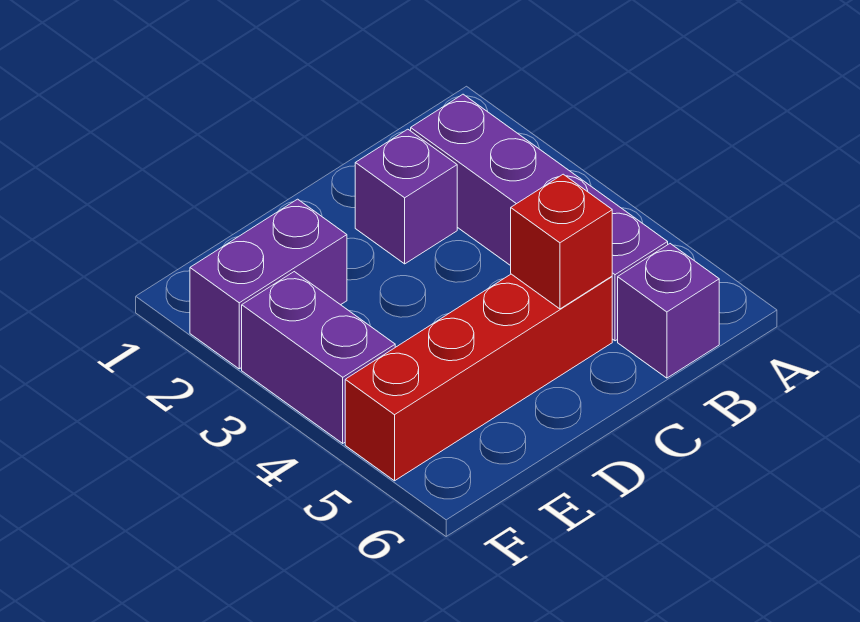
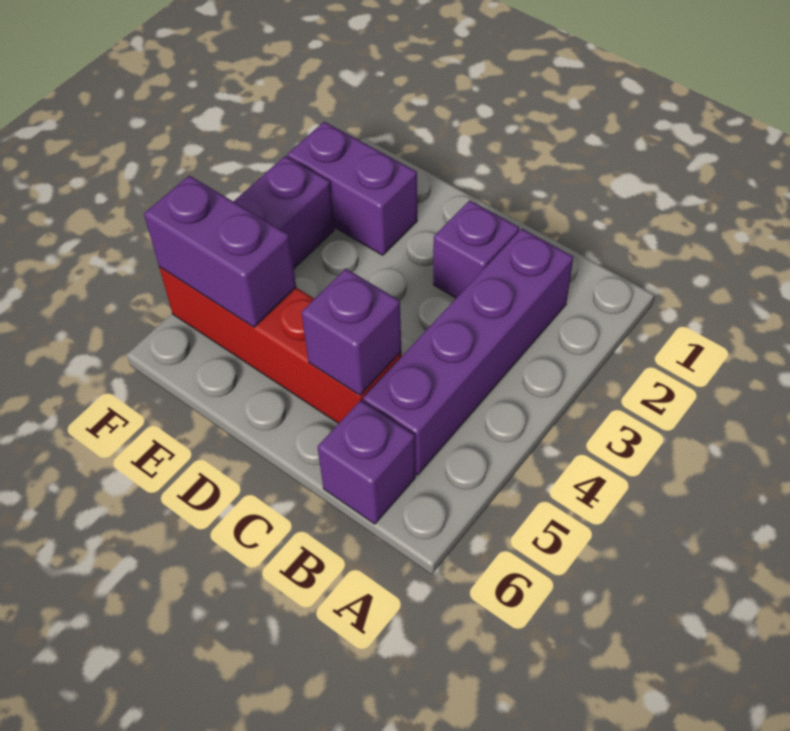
red brick C5 level 2 -> purple brick C5 level 2
none -> purple brick E5:F5 level 2

